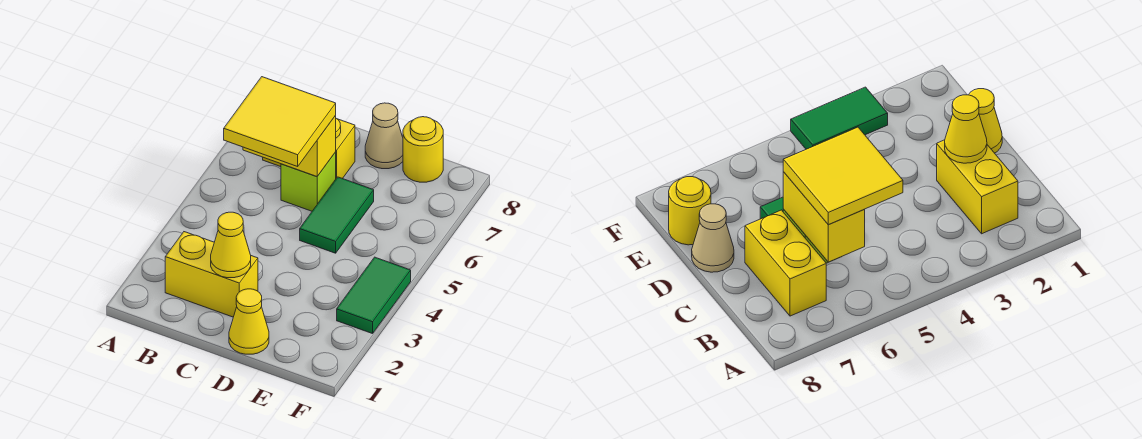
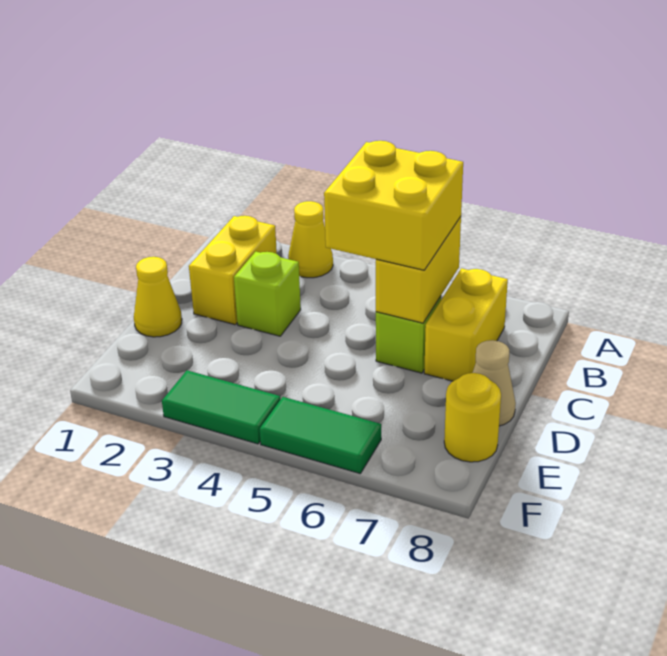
yellow tile B5:C6 level 3 -> yellow brick B5:C6 level 3
yellow cone C2 level 2 -> yellow cone A3 level 1
none -> lime brick C3 level 1
green tile D5:D6 level 1 -> green tile F5:F6 level 1

